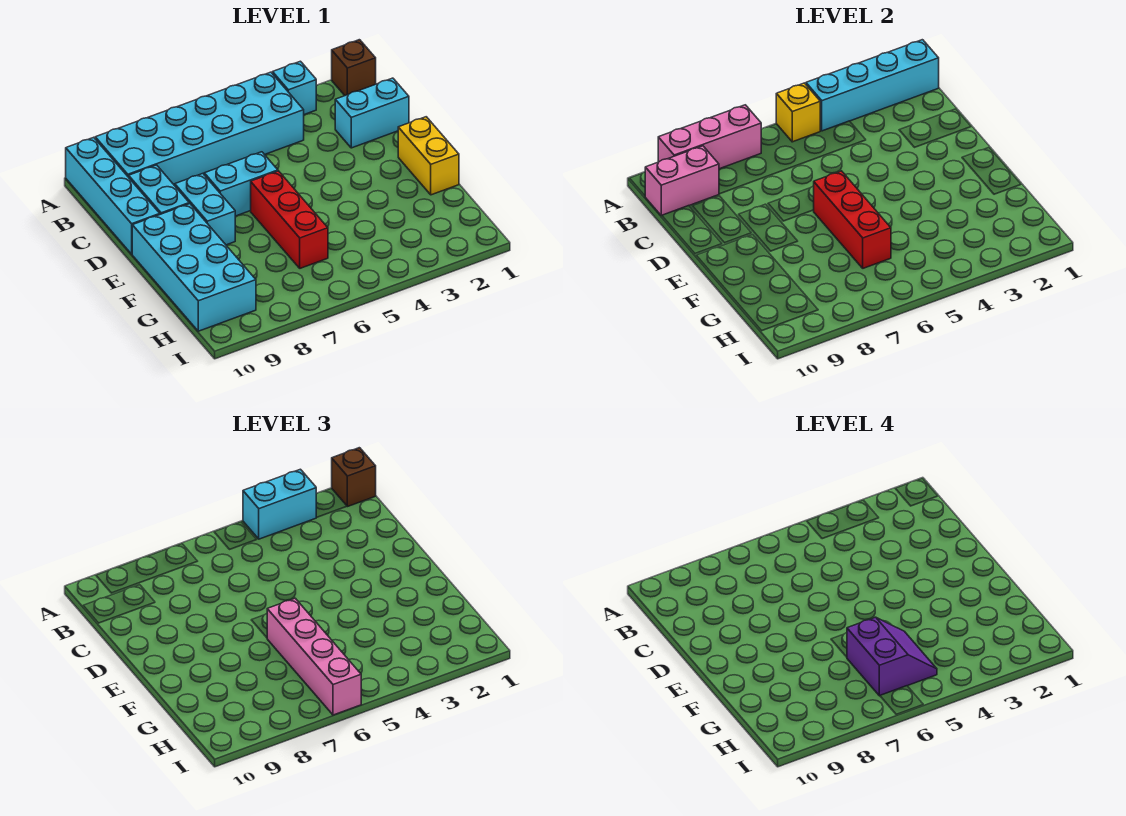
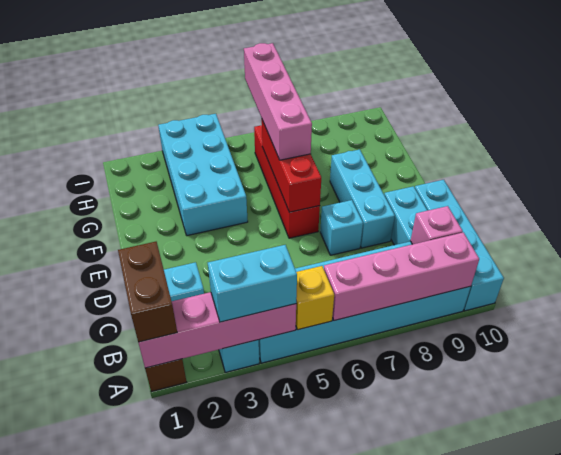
cyan brick A1:A4 level 2 -> pink brick A1:A4 level 2
brown brick A1 level 3 -> brown brick A1:B1 level 3
pink brick A7:A9 level 2 -> pink brick A6:A9 level 2
pink brick B9:B10 level 2 -> pink brick B9 level 2
cyan brick D6:D7 level 1 -> cyan brick D7 level 1
cyan brick D8:E8 level 1 -> cyan brick D8:F8 level 1
yellow brick E1:F1 level 1 -> none
red brick E6:G6 level 1 -> red brick E6:H6 level 1
cyan brick E9:H10 level 1 -> cyan brick F3:I4 level 1
purple slope G5:H6 level 4 top 6 -> none

